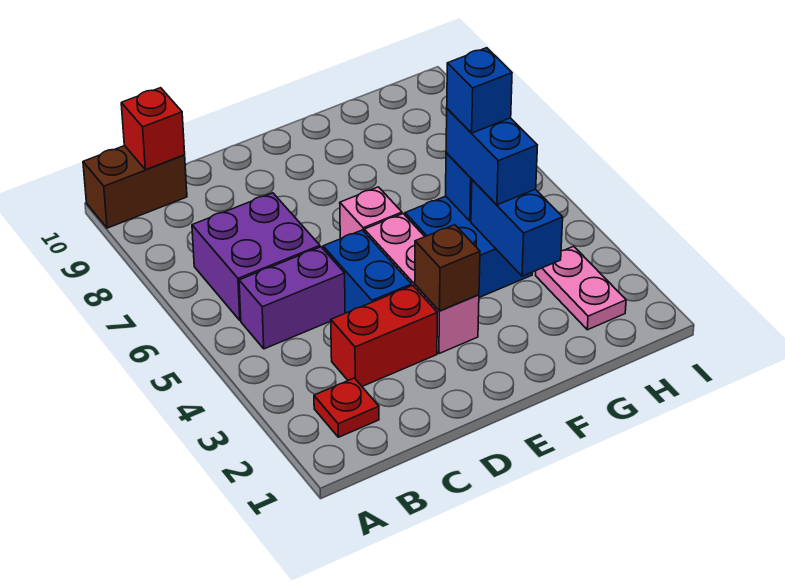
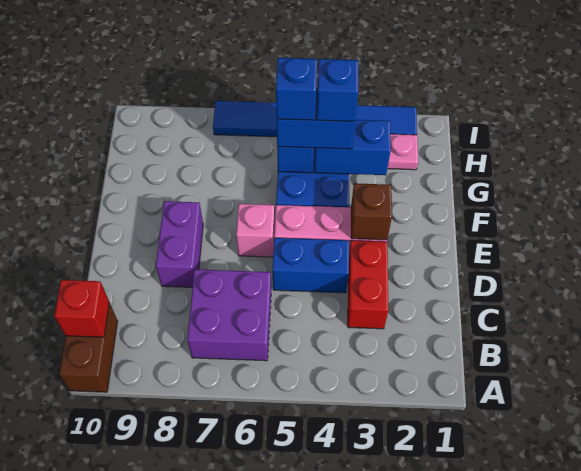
red plate B2 level 1 -> none
purple brick B5:C5 level 1 -> purple brick D8:E8 level 1
none -> blue brick G4 level 4
none -> blue tile I2:I7 level 1

